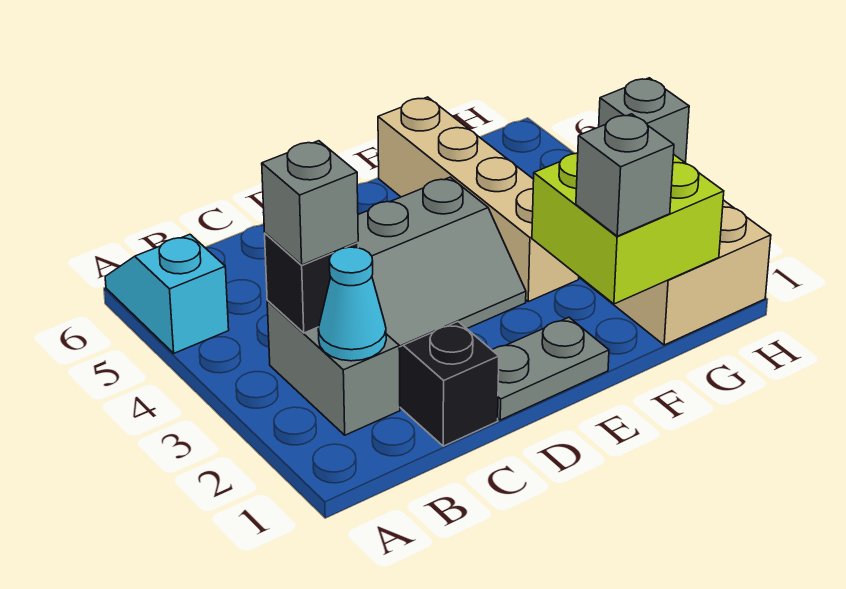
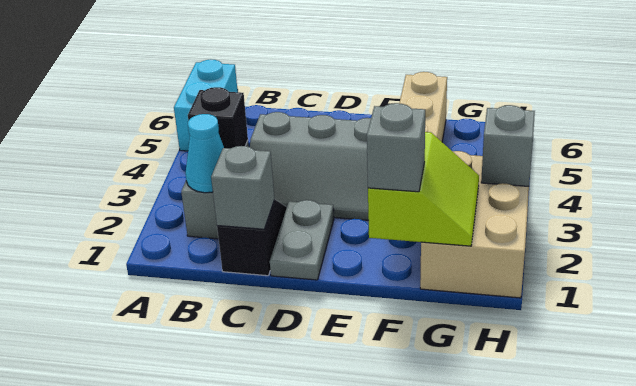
cyan slope A5:A6 level 1 top 5 -> cyan brick A5:A6 level 1
grey brick B3 level 3 -> grey brick C1 level 2
grey plate D1:E1 level 1 -> grey plate D1:D2 level 1
lime brick F1:G2 level 2 -> lime slope F1:G2 level 2 top F

